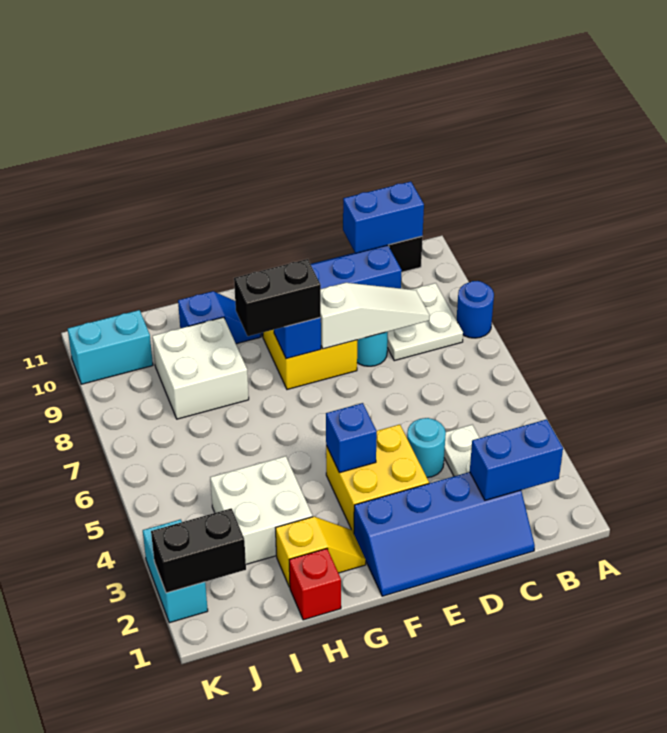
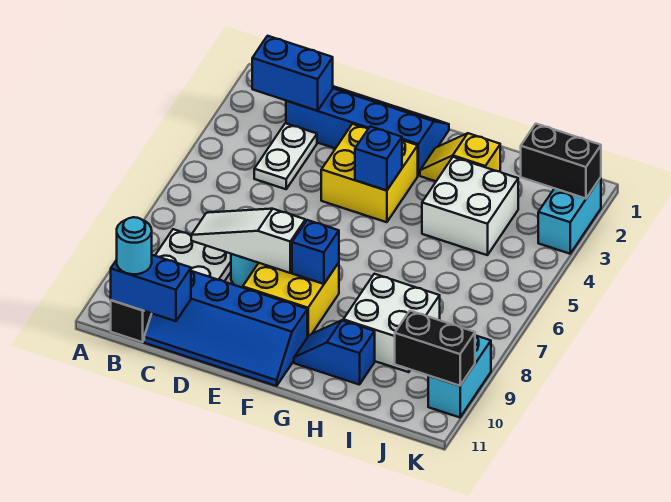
blue round brick A8 level 1 -> none
cyan round brick D4 level 1 -> cyan round brick B11 level 3
black brick F8:G8 level 3 -> black brick J10:K10 level 2
red brick H1 level 1 -> none
cyan brick J10:K10 level 1 -> cyan brick K9:K10 level 1

